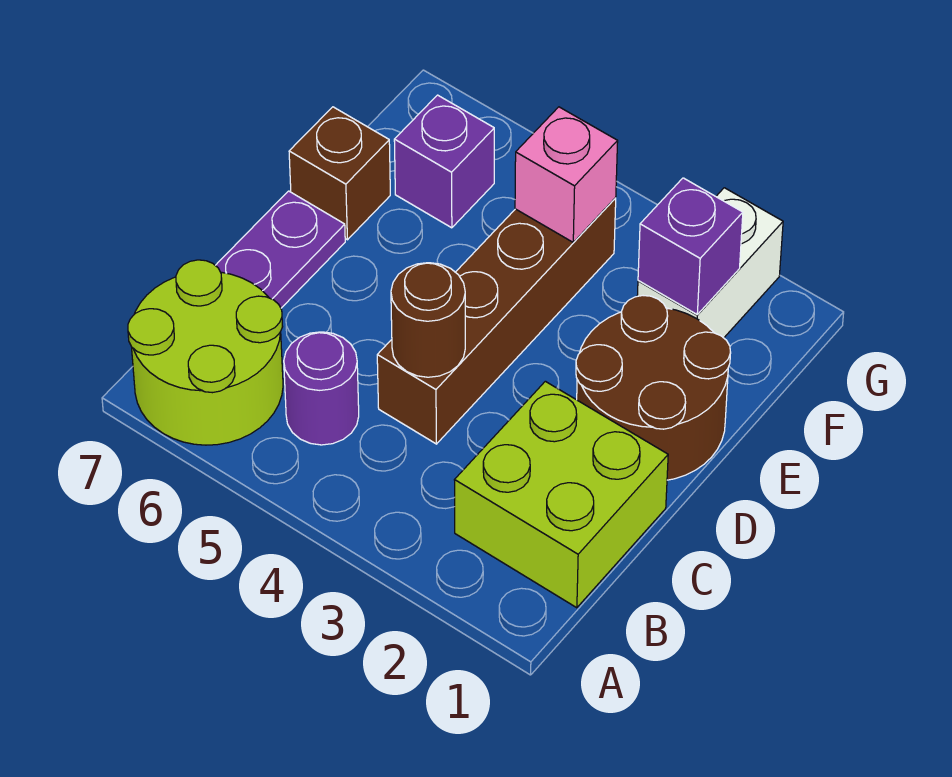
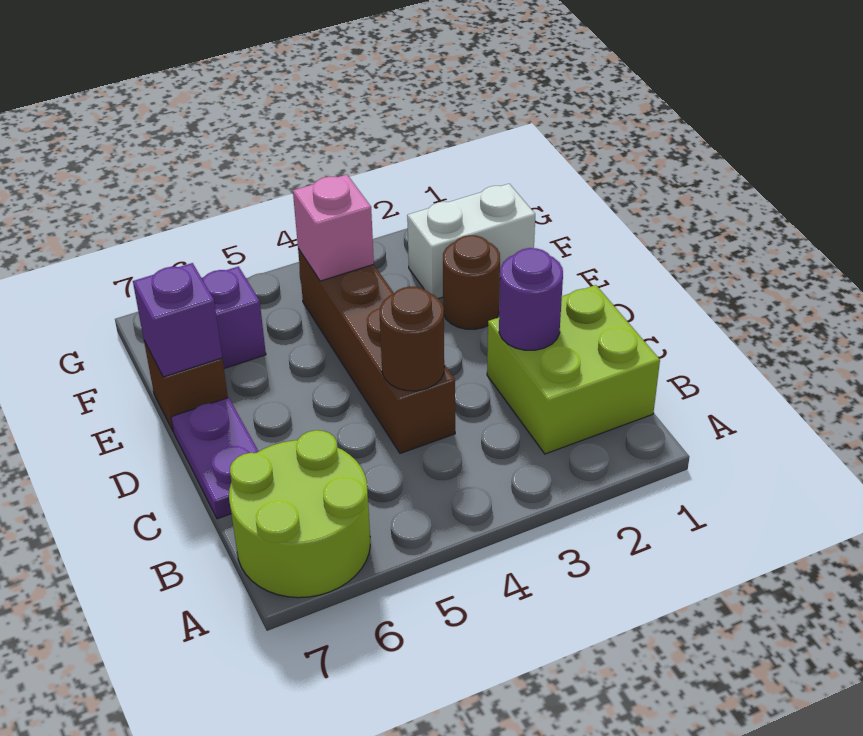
purple round brick B5 level 1 -> purple round brick C2 level 2
brown round brick D1:E2 level 1 -> brown round brick E2 level 1
white brick F2:G2 level 1 -> white brick F1:F2 level 1
purple brick F2 level 2 -> purple brick E7 level 2

